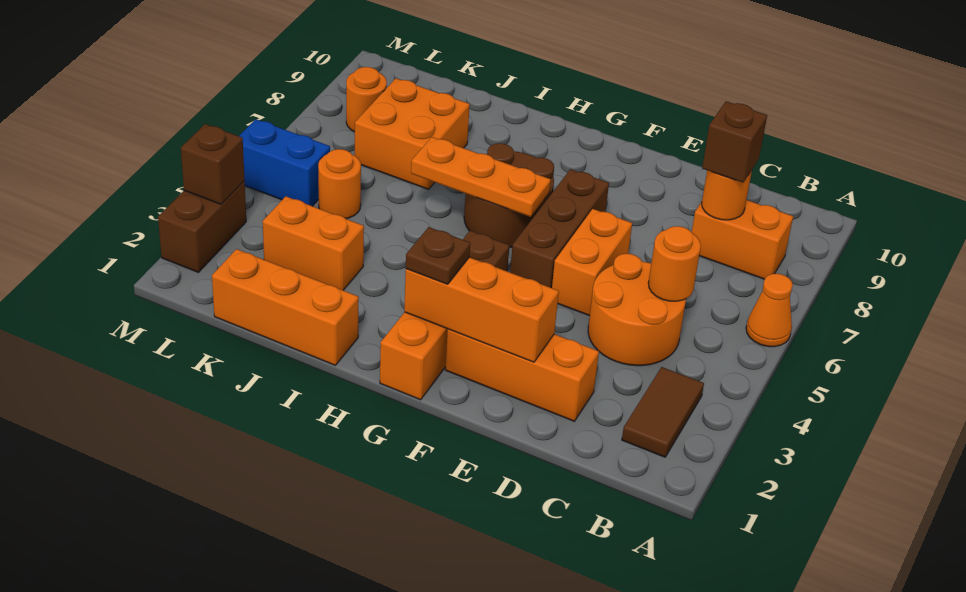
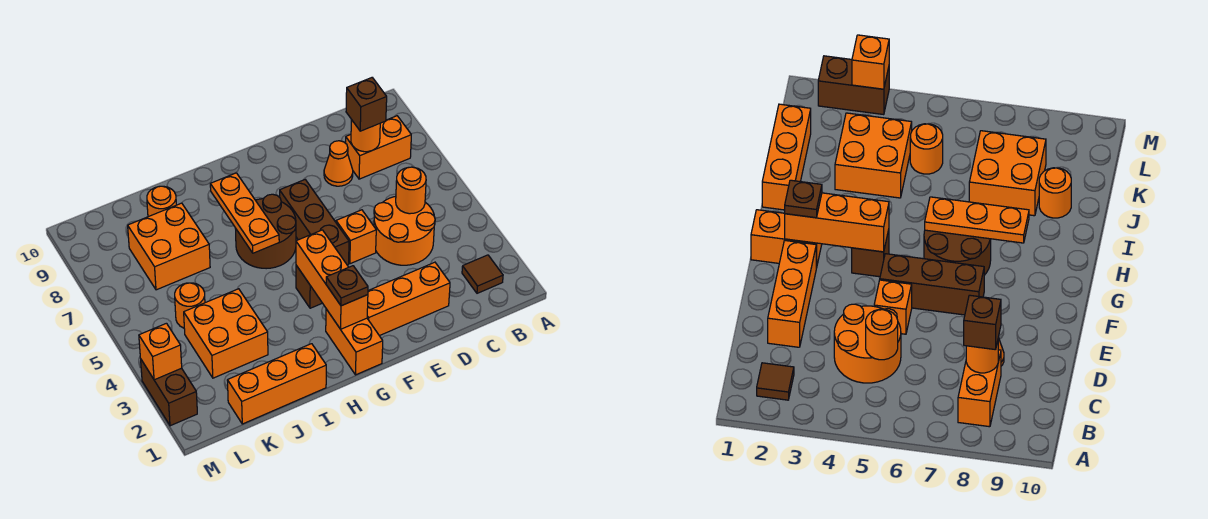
orange cone A6 level 1 -> orange cone D8 level 1
brown tile B2:B3 level 1 -> brown tile B2 level 1
orange brick E2:G2 level 2 -> orange brick G2:G4 level 2
orange brick E5:E6 level 1 -> orange brick E5 level 1
orange plate G6:I6 level 2 -> orange plate H6:H8 level 2
orange brick J3:K3 level 1 -> orange brick J3:K4 level 1
blue brick L5:M5 level 1 -> none
orange round brick L8 level 1 -> orange round brick J9 level 1
brown brick M3 level 2 -> orange brick M3 level 2

